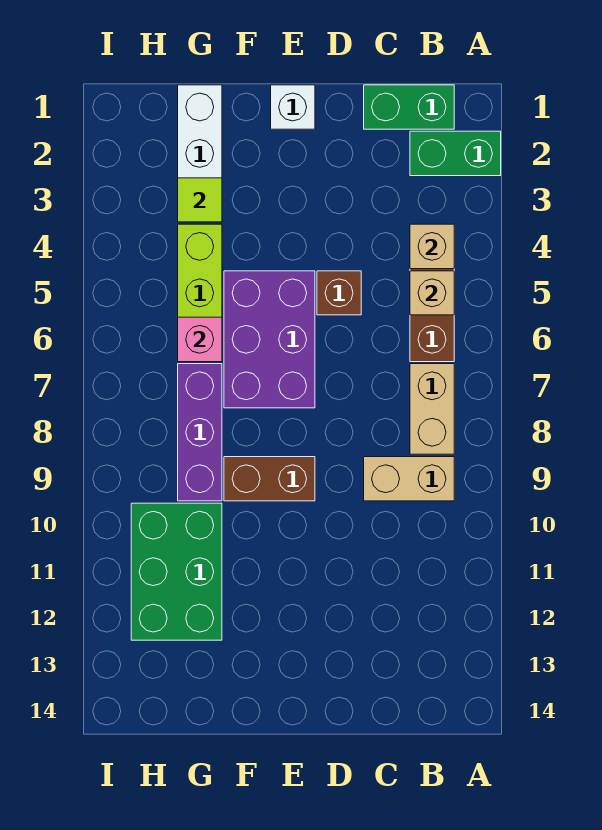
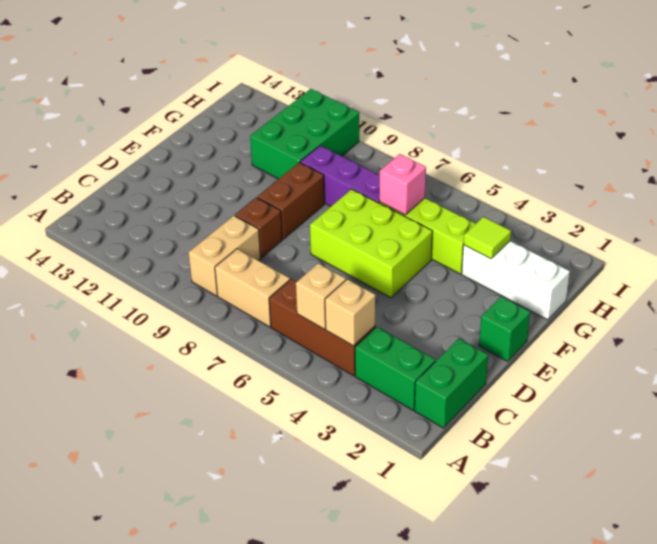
green brick A2:B2 level 1 -> green brick B2:B3 level 1
brown brick D5 level 1 -> brown brick D9 level 1
white brick E1 level 1 -> green brick E1 level 1
purple brick E5:F7 level 1 -> lime brick E5:F7 level 1
green brick G10:H12 level 1 -> green brick G10:I11 level 1

